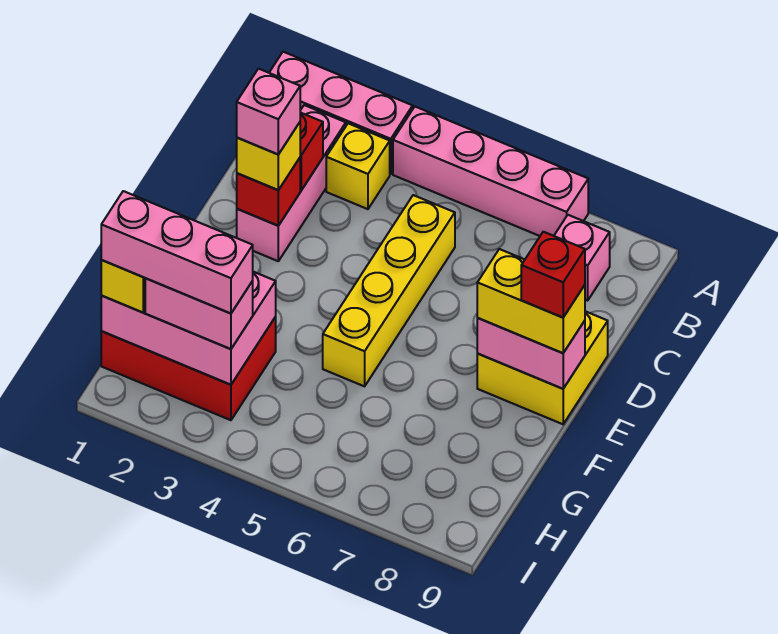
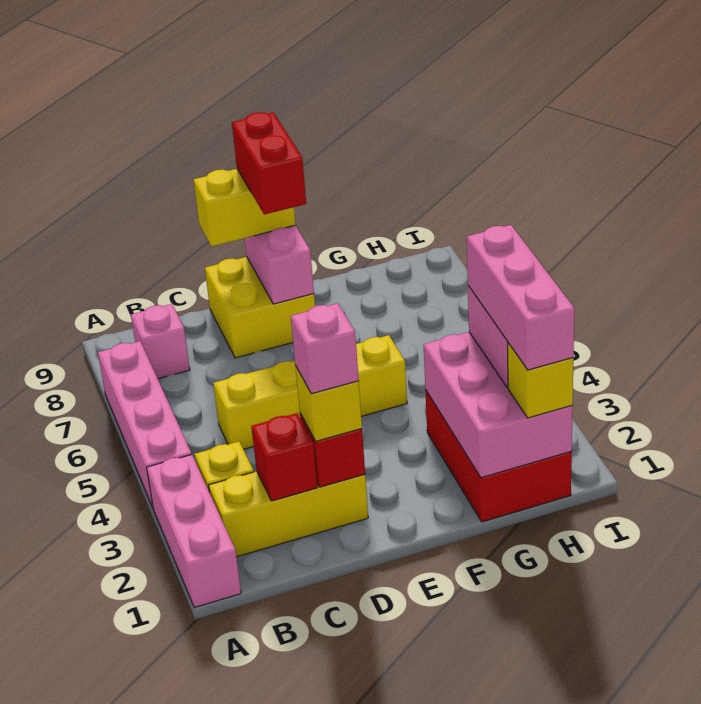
pink brick B2:D2 level 1 -> yellow brick B2:D2 level 1
yellow brick E8:E9 level 3 -> yellow brick D9:E9 level 3
red brick E9 level 4 -> red brick E8:E9 level 4

